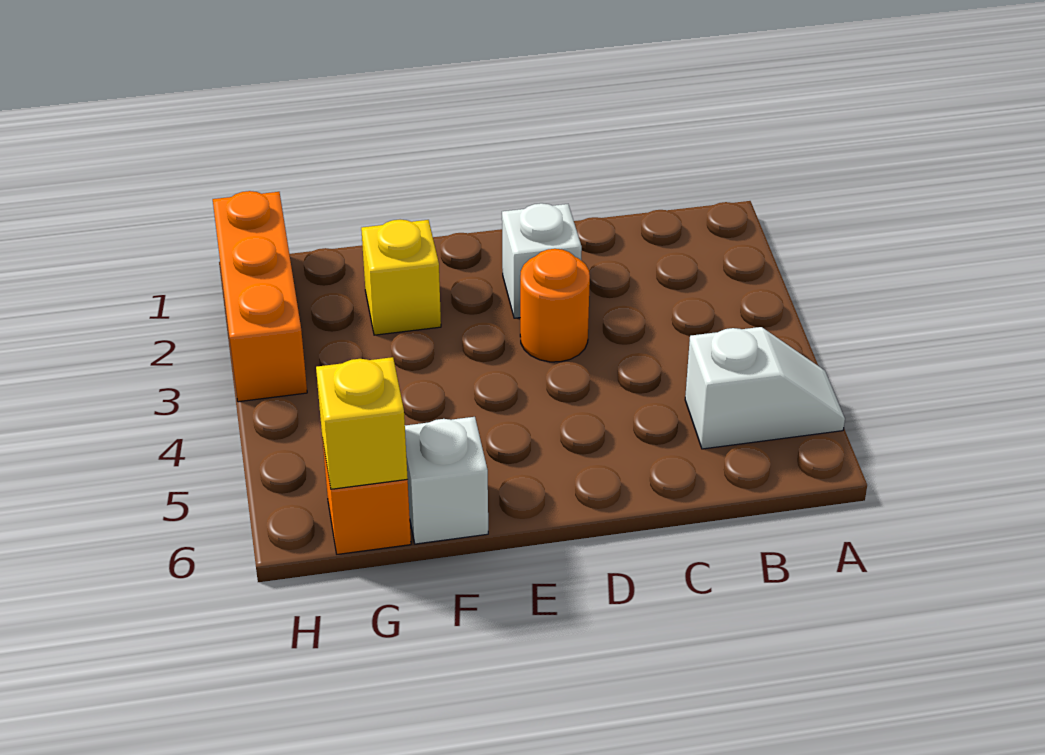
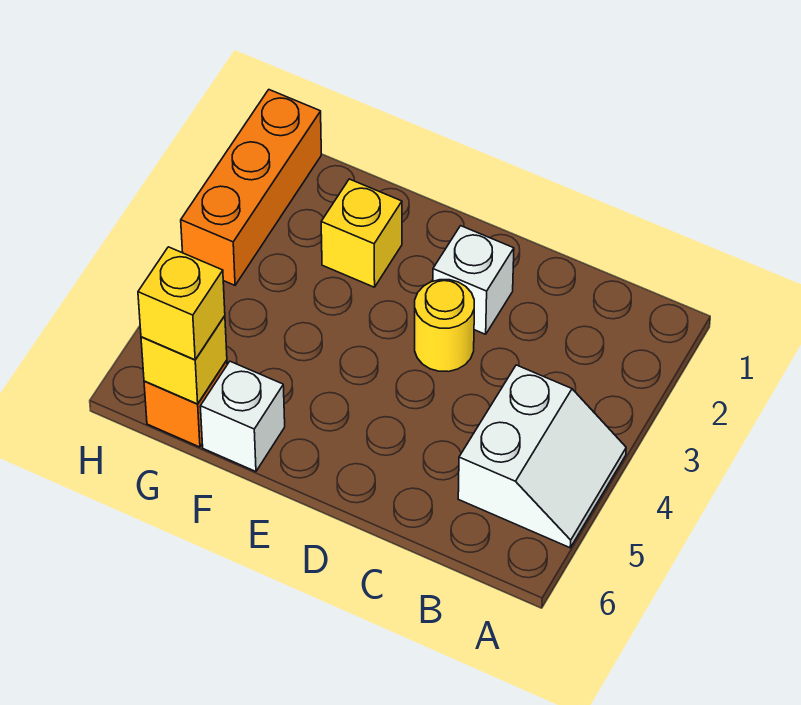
white slope A5:B5 level 1 top B -> white slope A4:B5 level 1 top B
orange round brick D3 level 1 -> yellow round brick D3 level 1
none -> yellow brick G6 level 3

